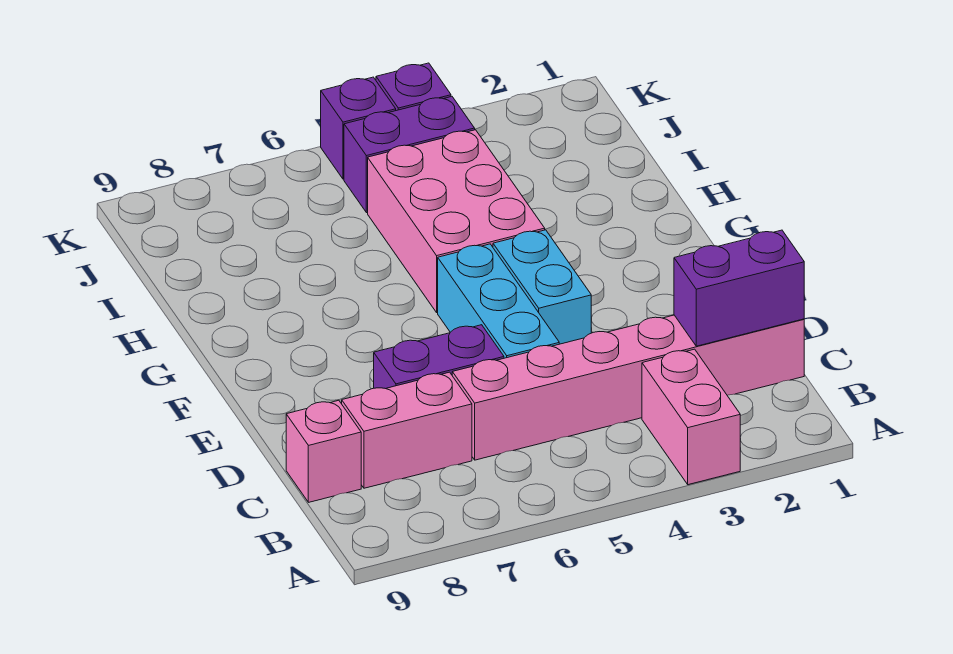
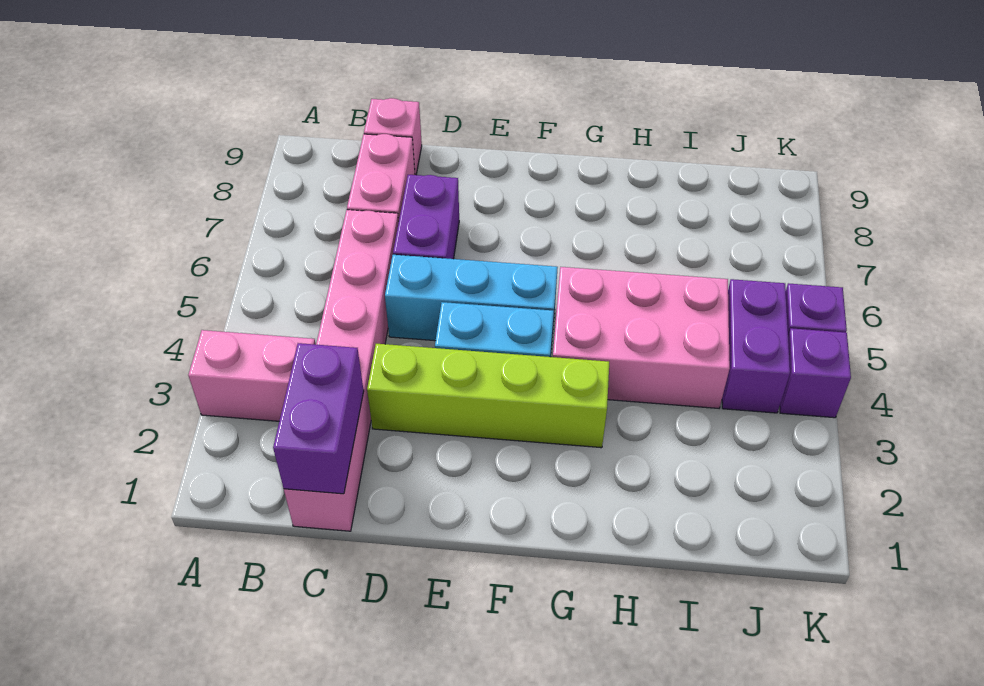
none -> lime brick D3:G3 level 1

